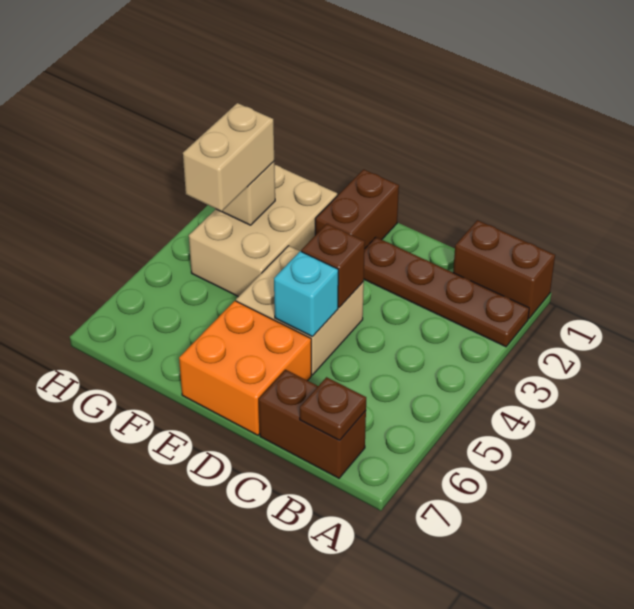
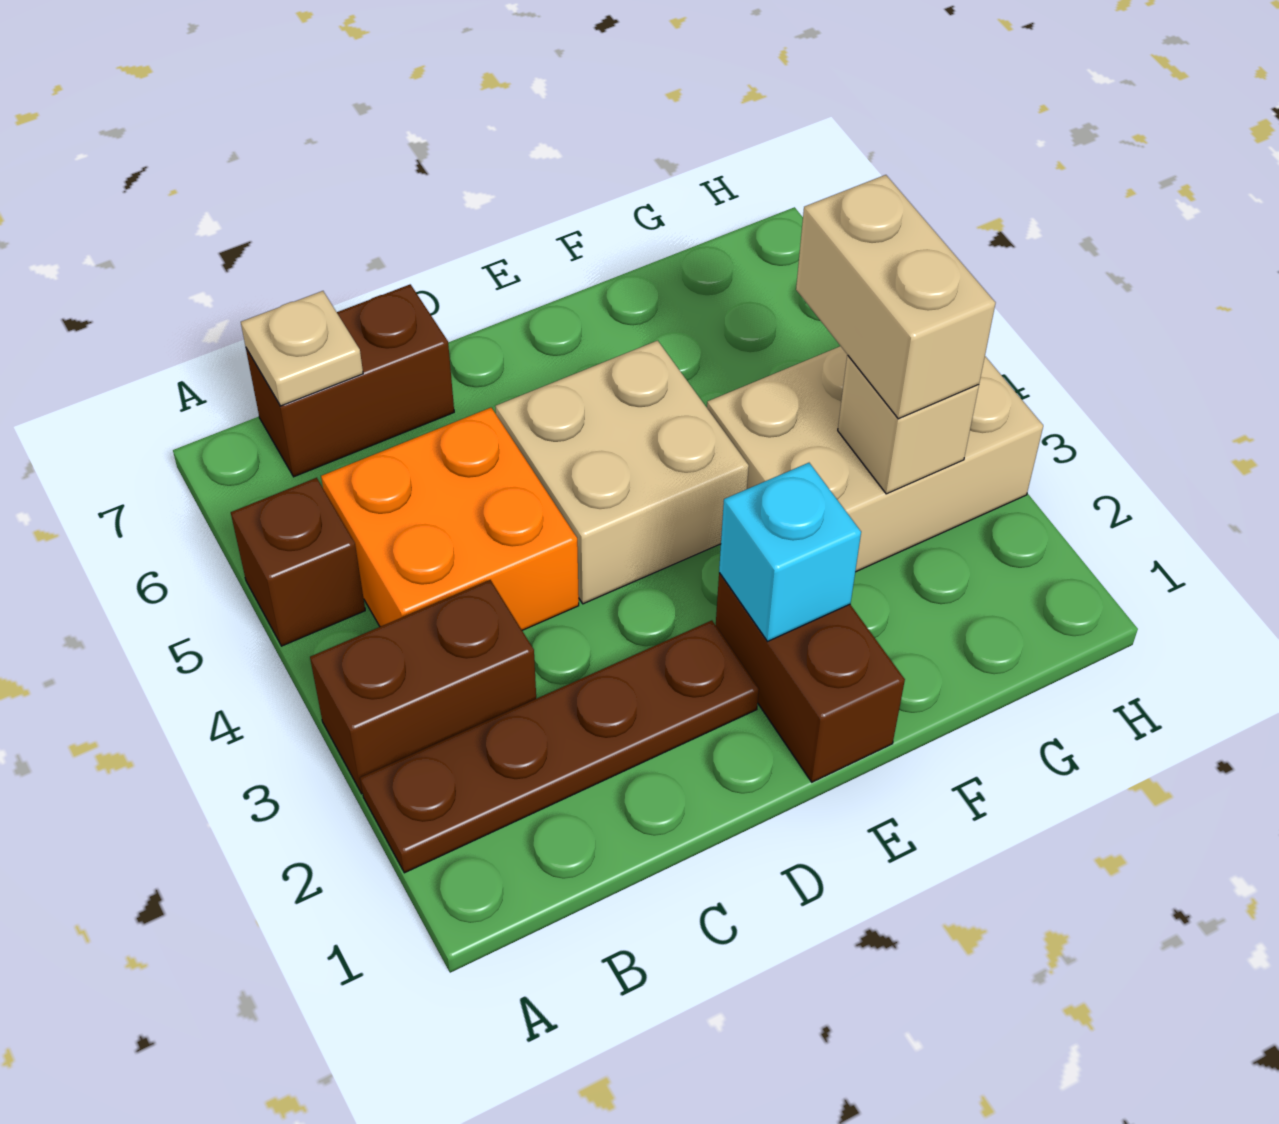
brown brick A1:B1 level 1 -> brown brick A3:B3 level 1
brown plate B7 level 2 -> tan plate B7 level 2
brown brick D4 level 2 -> brown brick A5 level 1
cyan brick D5 level 2 -> cyan brick E2 level 2
orange brick D6:E7 level 1 -> orange brick B4:C5 level 1
tan brick F2:G4 level 1 -> tan brick F3:H4 level 1

